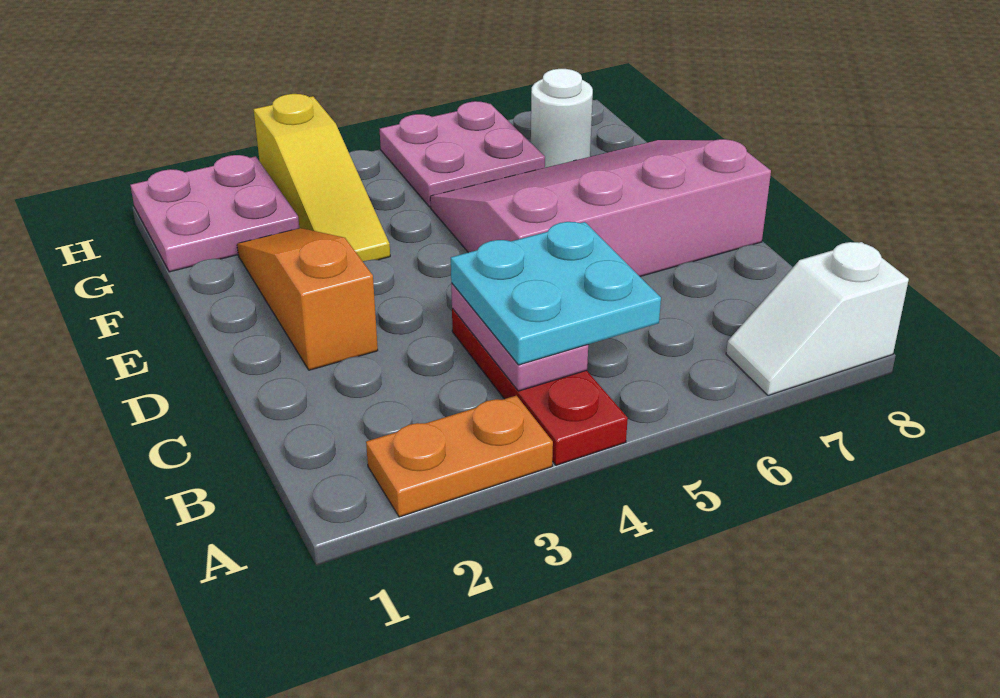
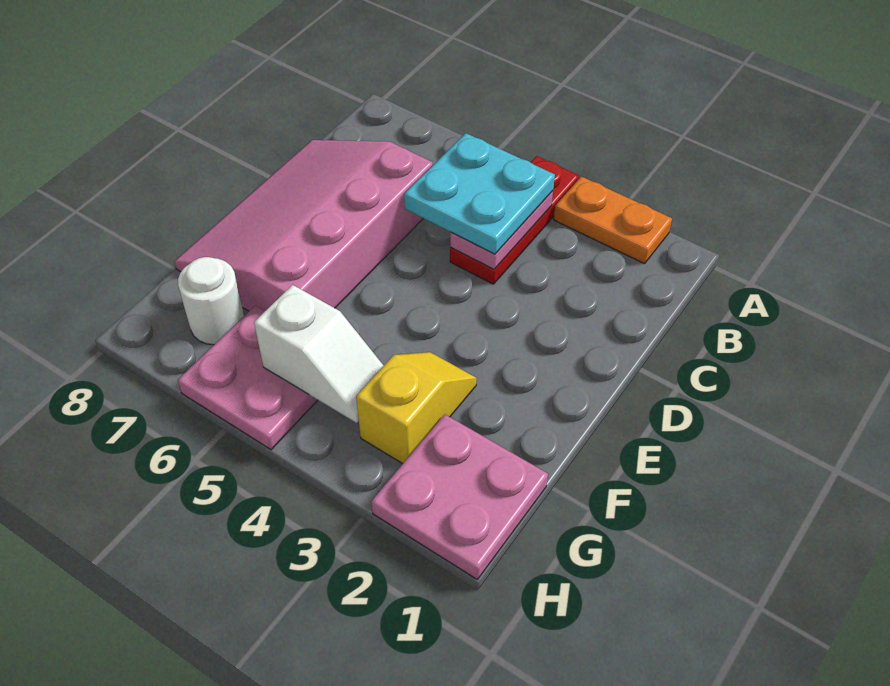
white slope A7:A8 level 1 top 8 -> white slope G4:G5 level 2 top 5
orange slope D2:F2 level 1 top D -> none
pink slope D5:F8 level 1 top D -> pink slope C6:F8 level 1 top 6
yellow slope F3:H3 level 1 top H -> yellow slope F3:G3 level 1 top G

